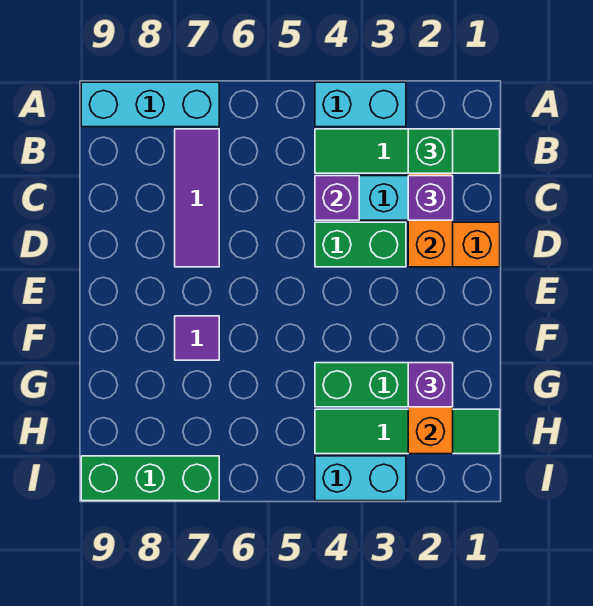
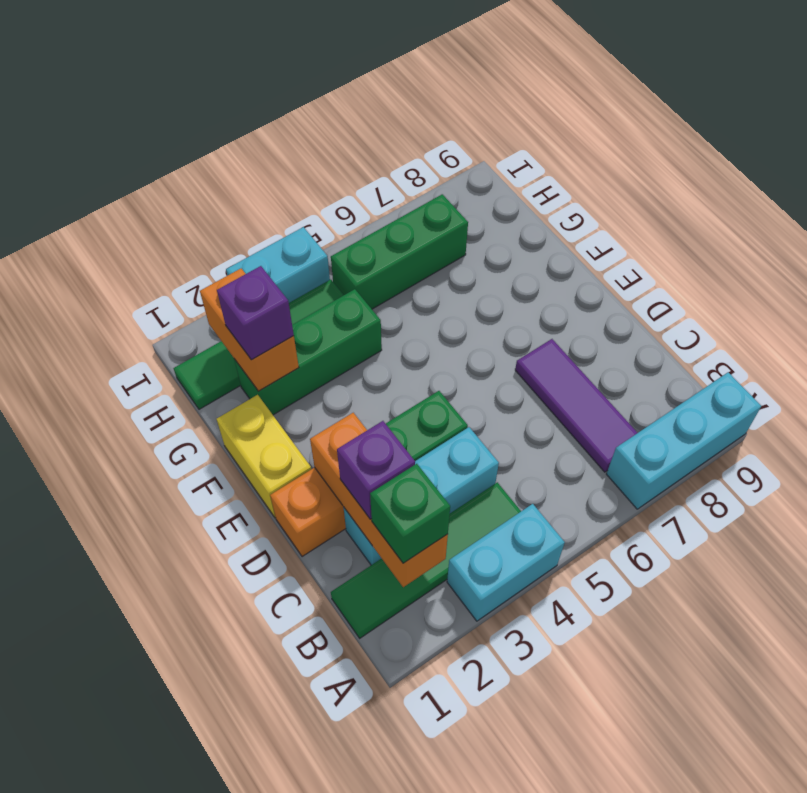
purple brick C4 level 2 -> none
none -> yellow brick E1:F1 level 1
purple tile F7 level 1 -> none
green brick I7:I9 level 1 -> green brick H5:H7 level 1

